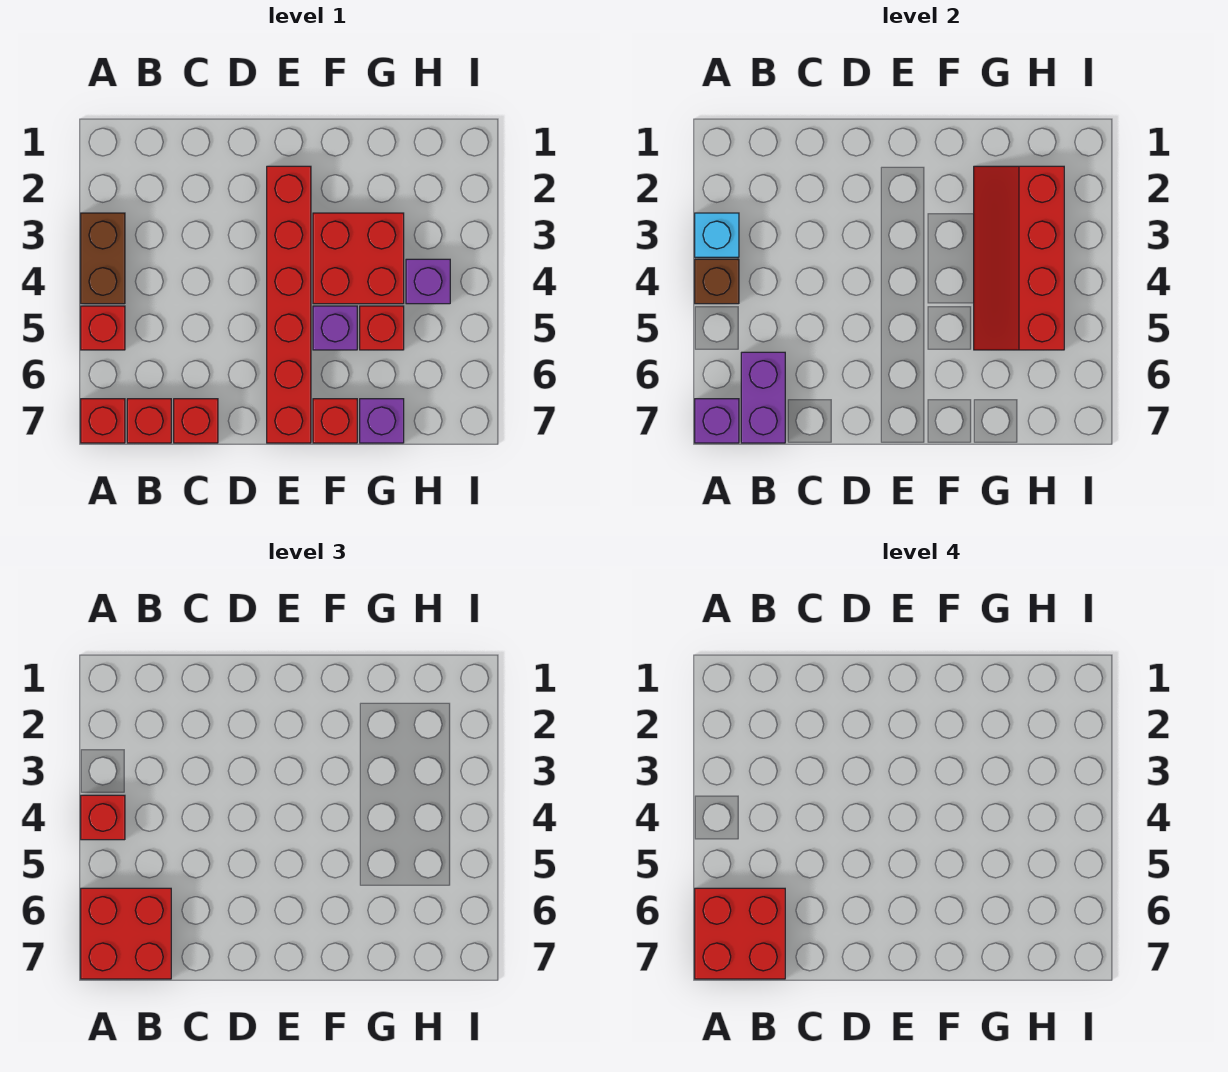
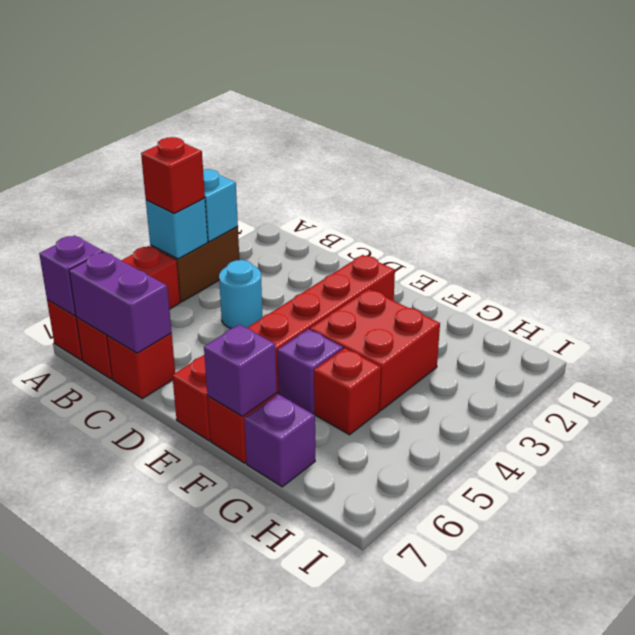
brown brick A4 level 2 -> cyan brick A4 level 2
red brick A6:B7 level 3 -> none
red brick A6:B7 level 4 -> none
purple brick B6:B7 level 2 -> purple brick B7:C7 level 2
none -> cyan round brick C4 level 1
red slope G2:H5 level 2 top H -> none
purple brick H4 level 1 -> purple brick F7 level 2

